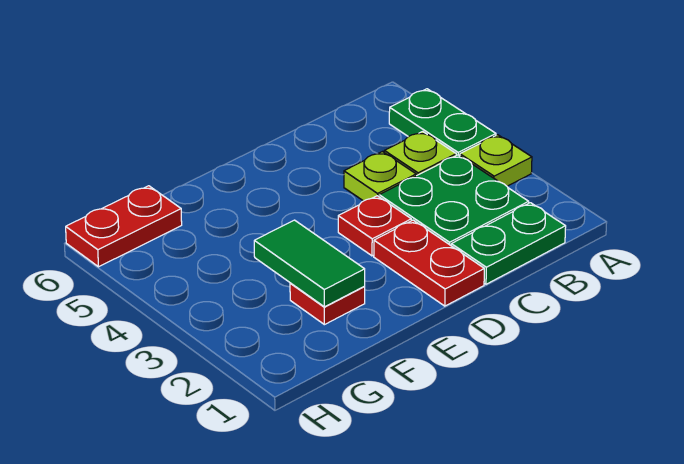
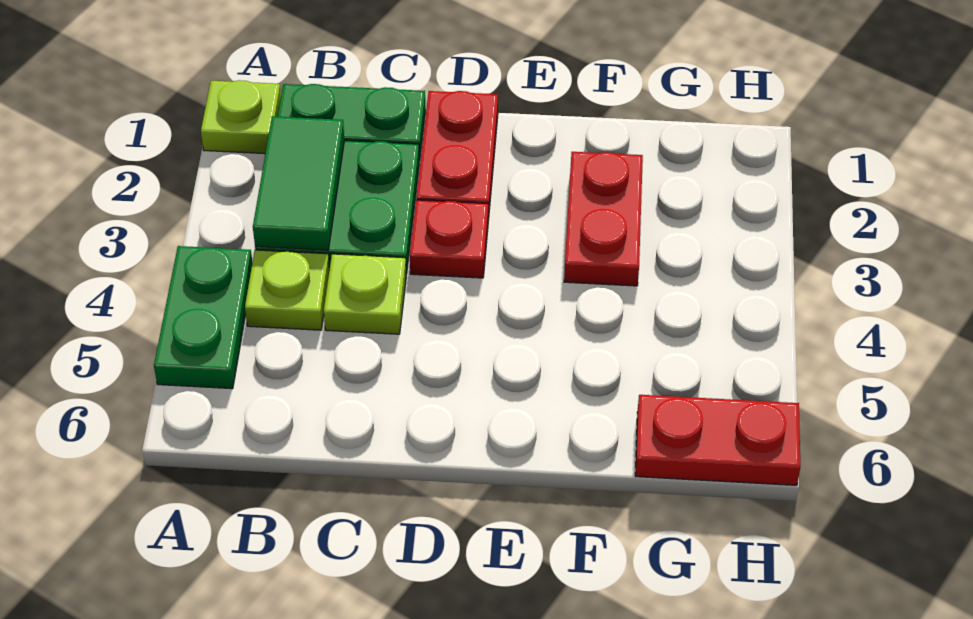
lime plate A3 level 1 -> lime plate A1 level 1
red plate F2 level 1 -> red plate F2:F3 level 1
green tile F2:F3 level 2 -> green tile B2:B3 level 2

